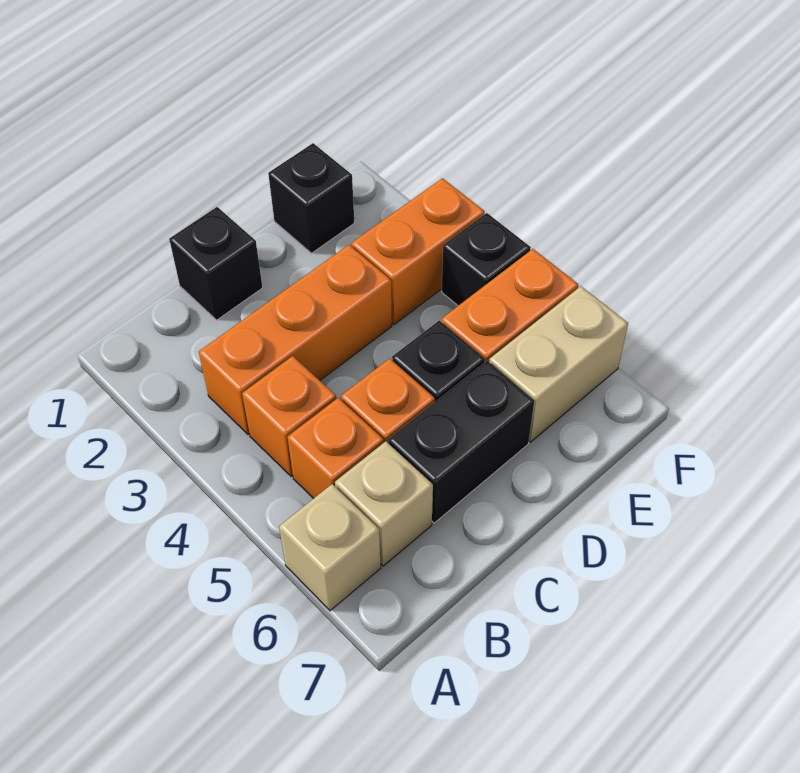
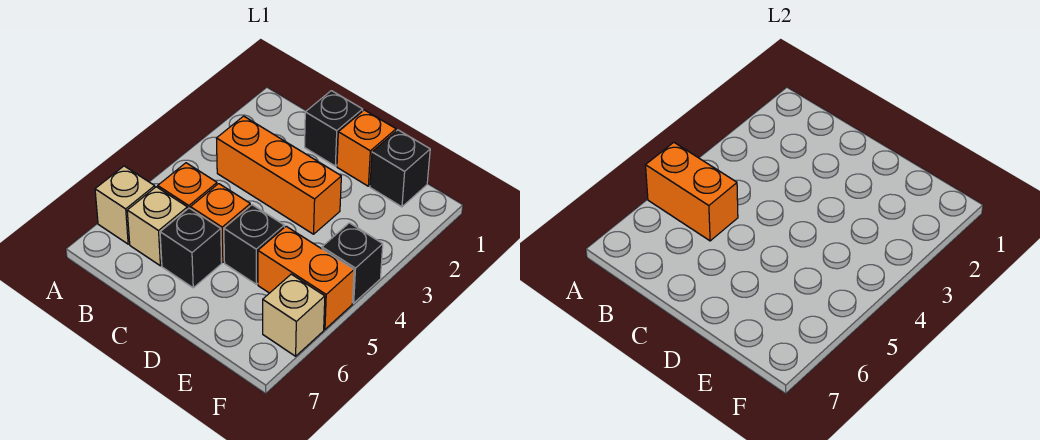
orange brick B4 level 1 -> orange brick D1 level 1
black brick C6:D6 level 1 -> black brick C6 level 1
orange brick E3:F3 level 1 -> orange brick A5:B5 level 2
tan brick E6:F6 level 1 -> tan brick F6 level 1

